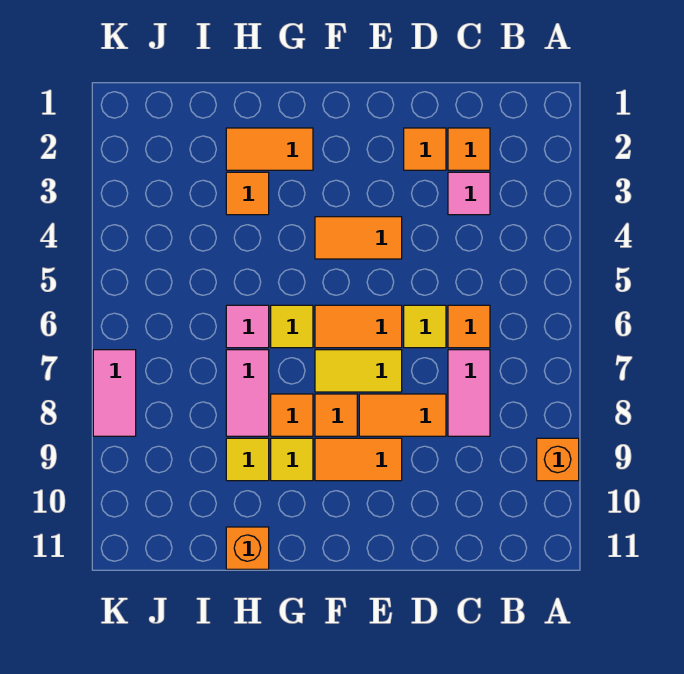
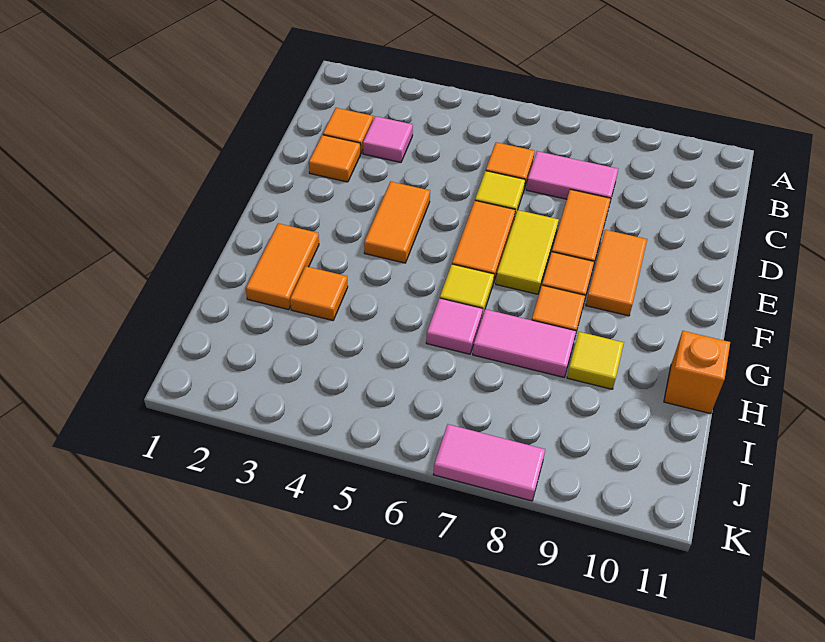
orange brick A9 level 1 -> none
yellow tile G9 level 1 -> none

